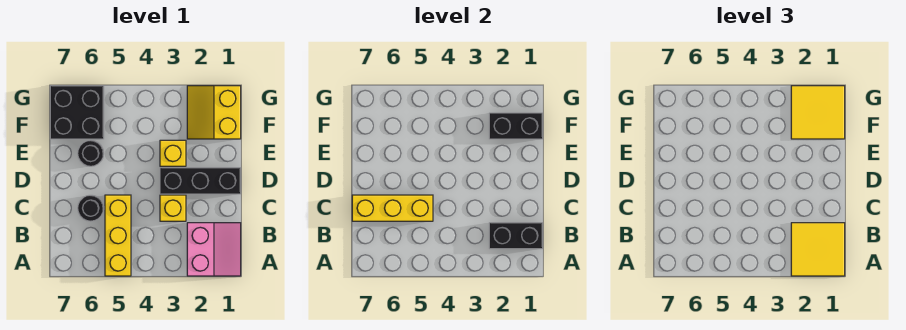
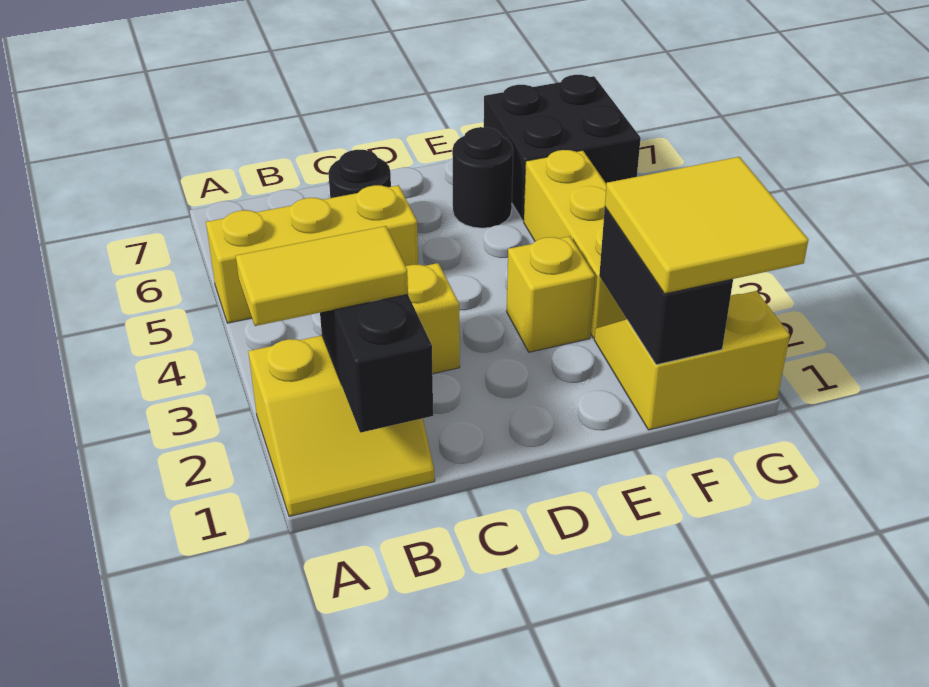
pink slope A1:B2 level 1 top 2 -> yellow slope A1:B2 level 1 top 2
yellow tile A1:B2 level 3 -> yellow tile A2:B2 level 3
yellow brick C5:C7 level 2 -> yellow brick F3:F5 level 1
black brick D1:D3 level 1 -> none

